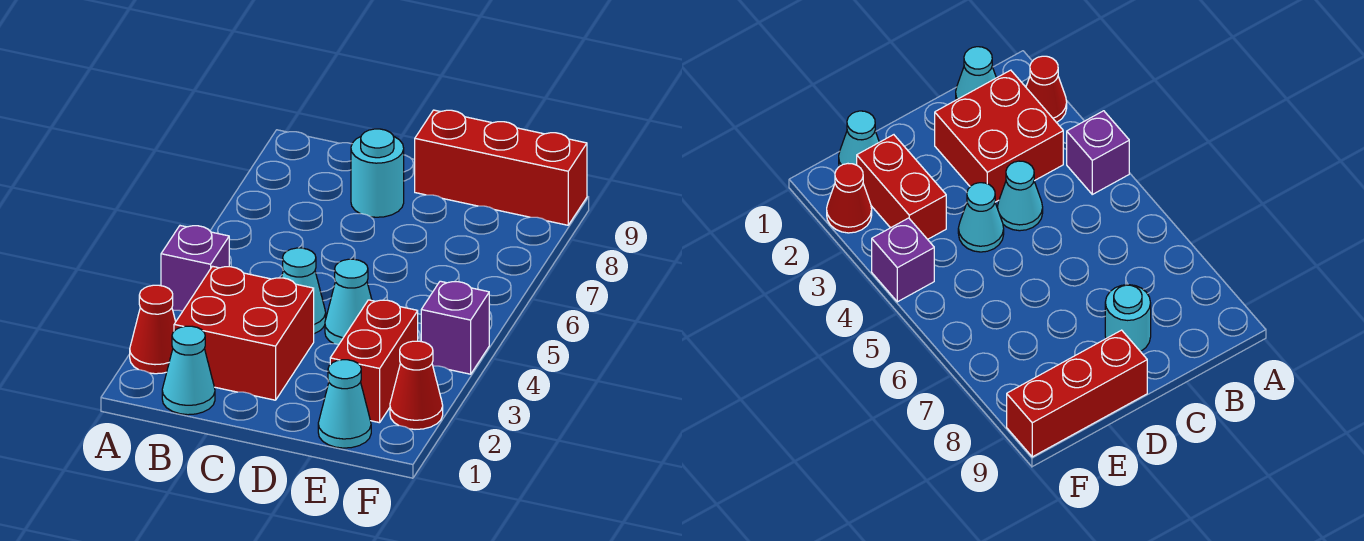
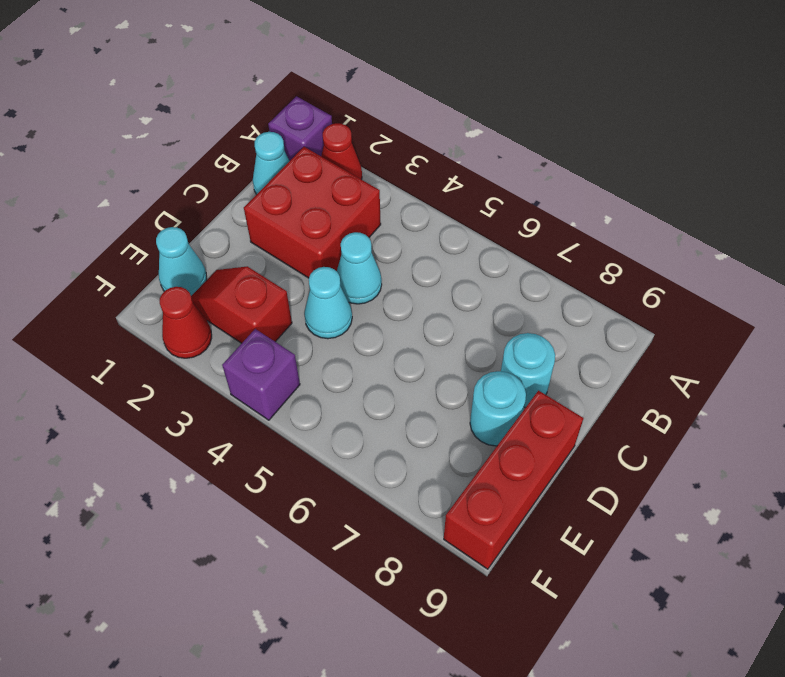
purple brick A4 level 1 -> purple brick A1 level 1
none -> cyan round brick D8 level 1
red brick E2:E3 level 1 -> red slope E2:E3 level 1 top 3

